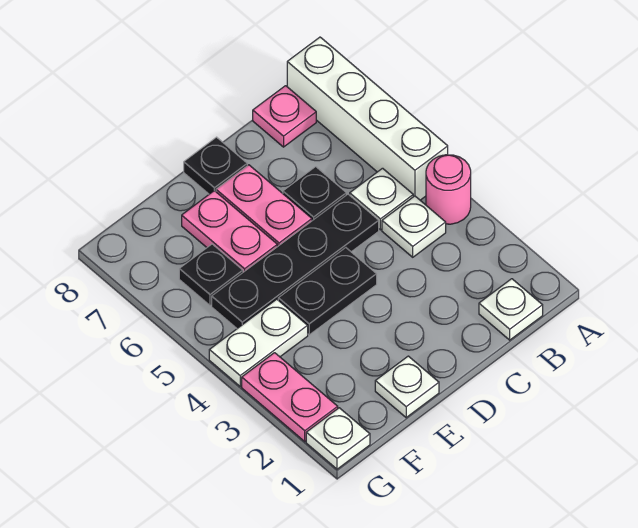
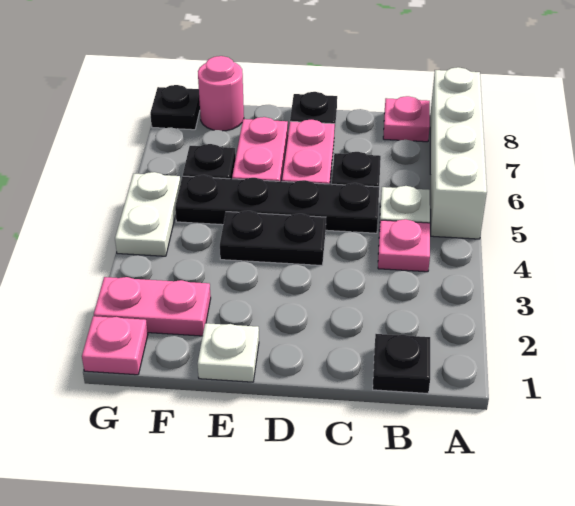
pink round brick A4 level 1 -> pink round brick F8 level 1
white plate B1 level 1 -> black plate B1 level 1
white plate B4 level 1 -> pink plate B4 level 1
white plate F4:G4 level 1 -> white plate G4:G5 level 1
white plate G1 level 1 -> pink plate G1 level 1
pink plate G2:G3 level 1 -> pink plate F2:G2 level 1
none -> black plate G8 level 1

